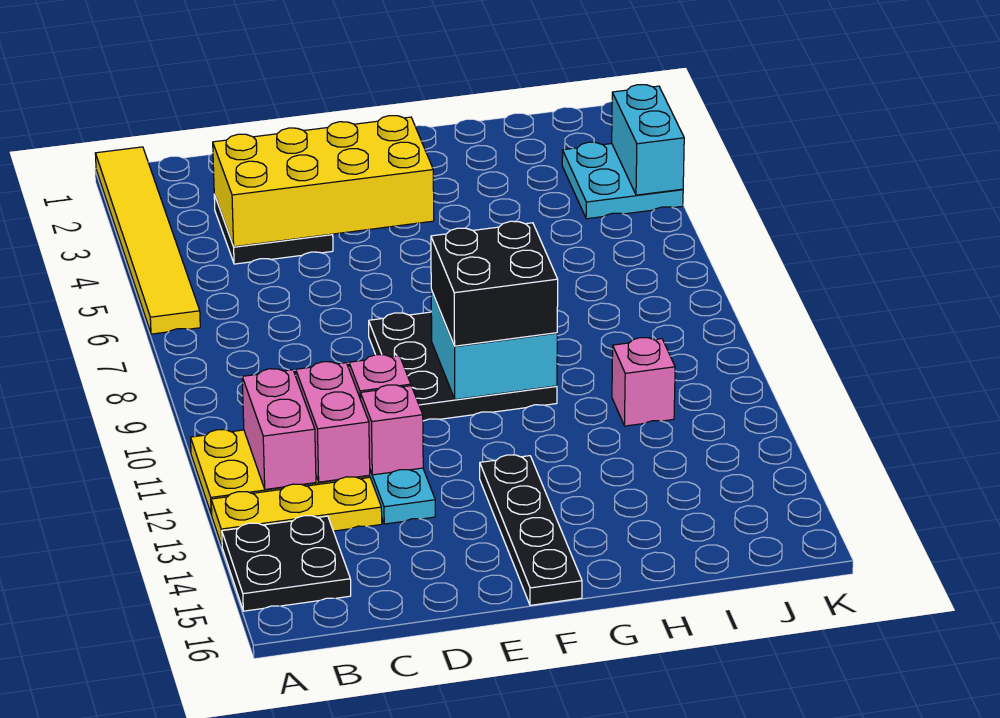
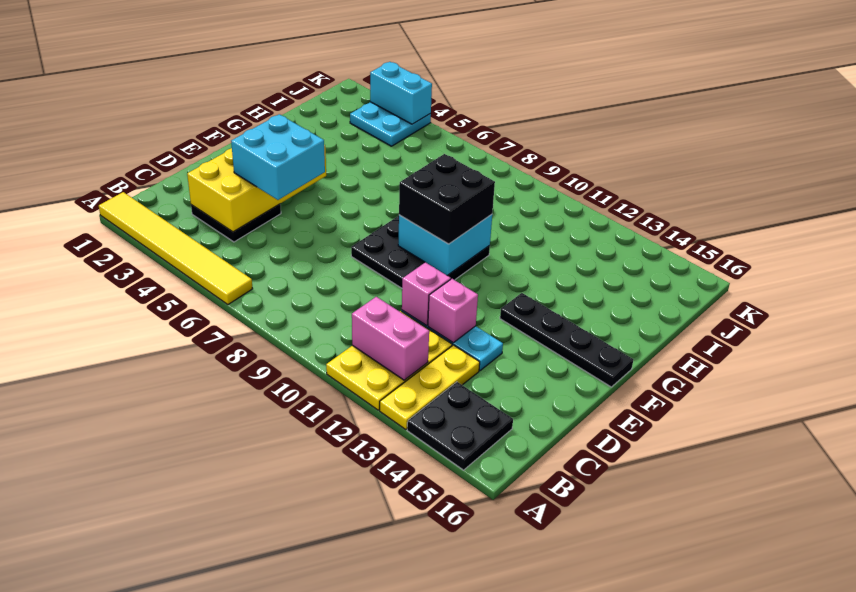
pink brick C11:C12 level 2 -> none
none -> cyan brick D4:E5 level 3
pink brick I11 level 1 -> none

